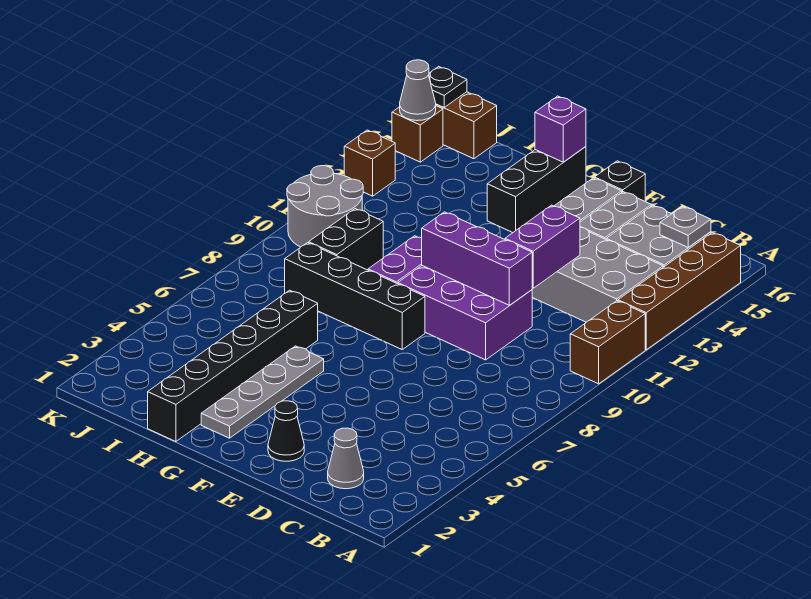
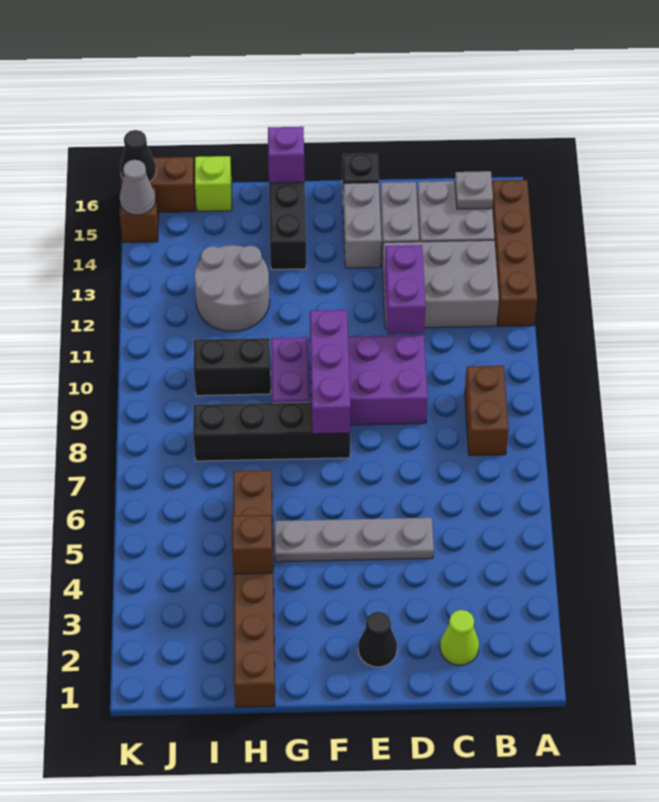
brown brick A10:A11 level 1 -> brown brick B8:B9 level 1
grey cone C2 level 1 -> lime cone C2 level 1
purple brick D10:F10 level 2 -> purple brick F8:F10 level 2
grey plate G2:G5 level 1 -> grey plate D5:G5 level 1
black brick H1:H6 level 1 -> brown brick H1:H6 level 1
black brick I9:I10 level 1 -> black brick H10:I10 level 1
none -> lime brick I16 level 1
grey round brick J10:K11 level 1 -> grey round brick H12:I13 level 1
brown brick K13 level 1 -> brown brick H4 level 2
black plate K16 level 2 -> black cone K16 level 2

